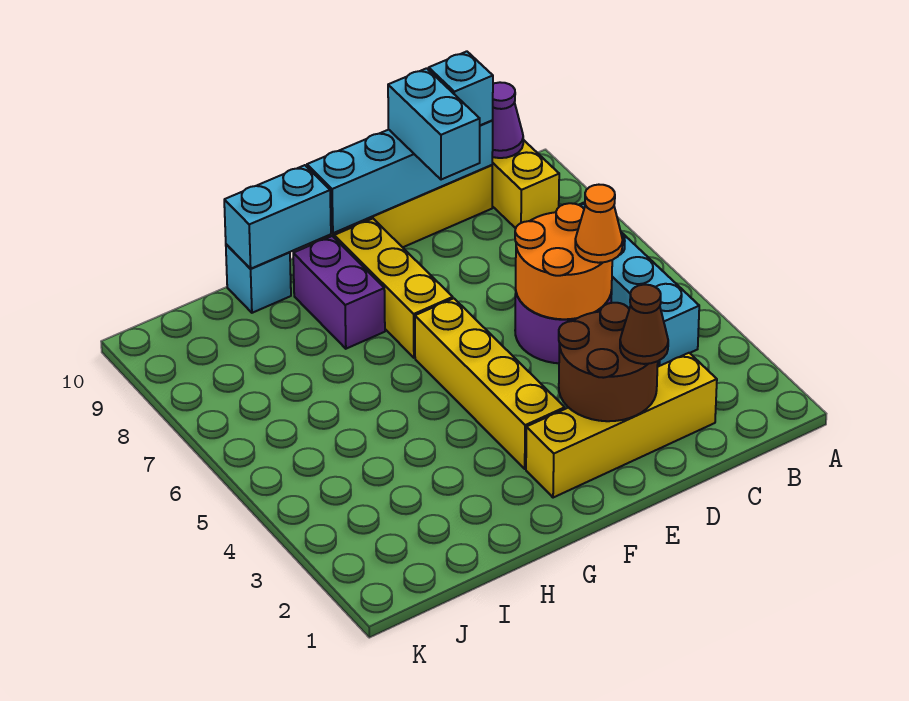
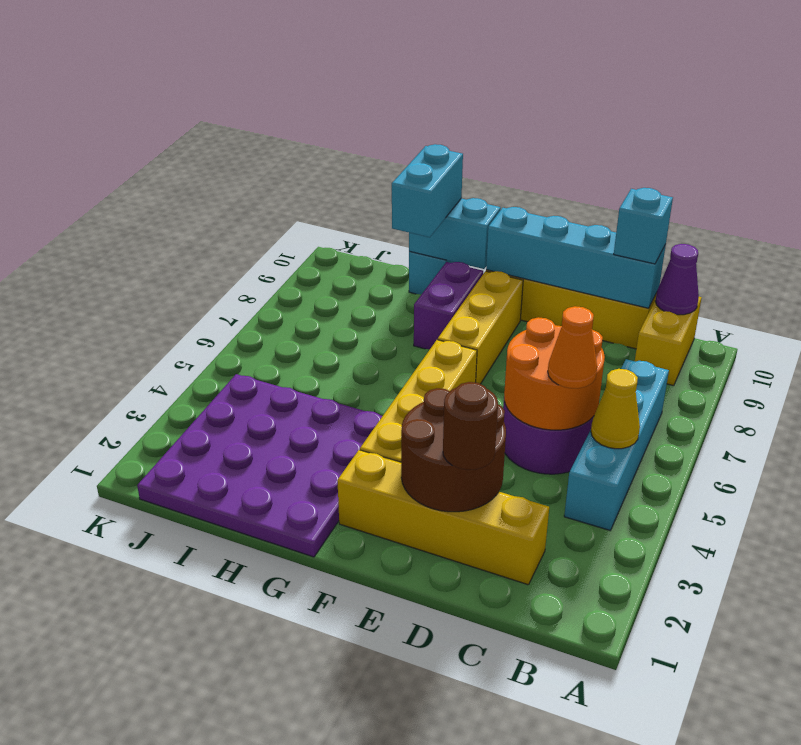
none -> yellow cone B5 level 2
brown cone D2 level 3 -> brown round brick D2 level 3
cyan brick D9:D10 level 3 -> cyan brick H9:H10 level 3
none -> purple plate G1:J4 level 1

